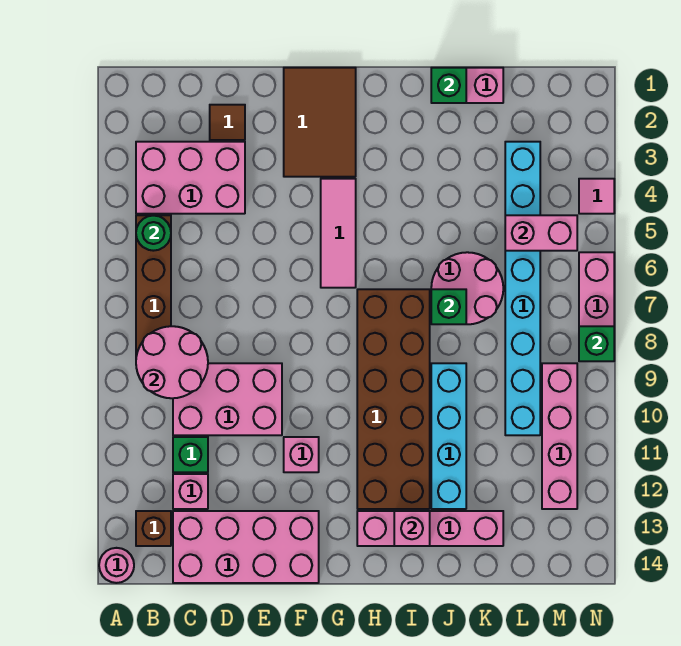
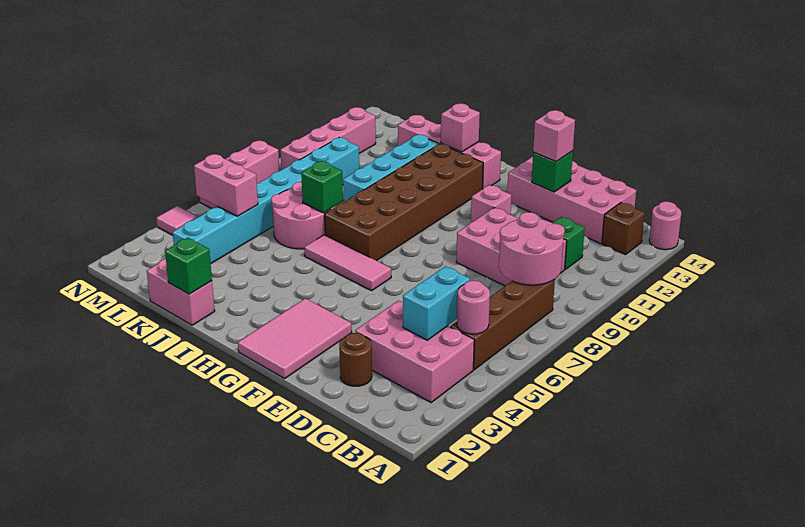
green round brick B5 level 2 -> pink round brick B5 level 2
none -> cyan brick C4:C5 level 2
pink brick C12 level 1 -> pink brick E13 level 3
brown tile D2 level 1 -> brown round brick D2 level 1
brown tile F1:G3 level 1 -> pink tile F1:G3 level 1
pink tile G4:G6 level 1 -> pink tile G6:I6 level 1
green brick N8 level 2 -> green brick E13 level 2

